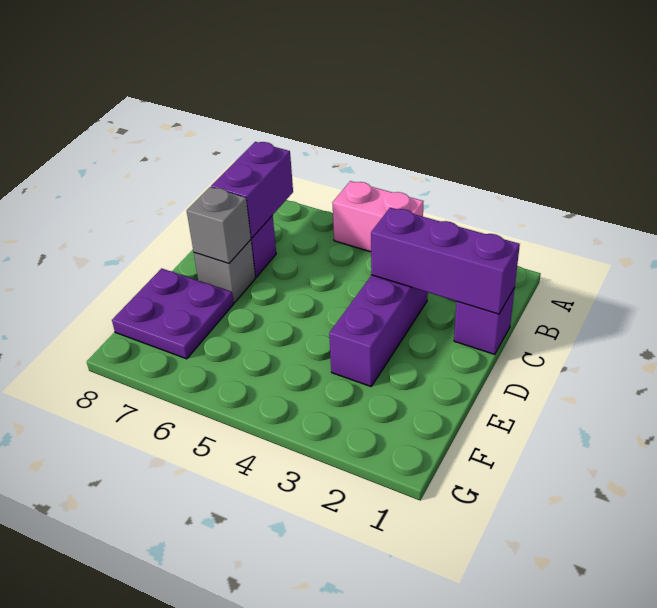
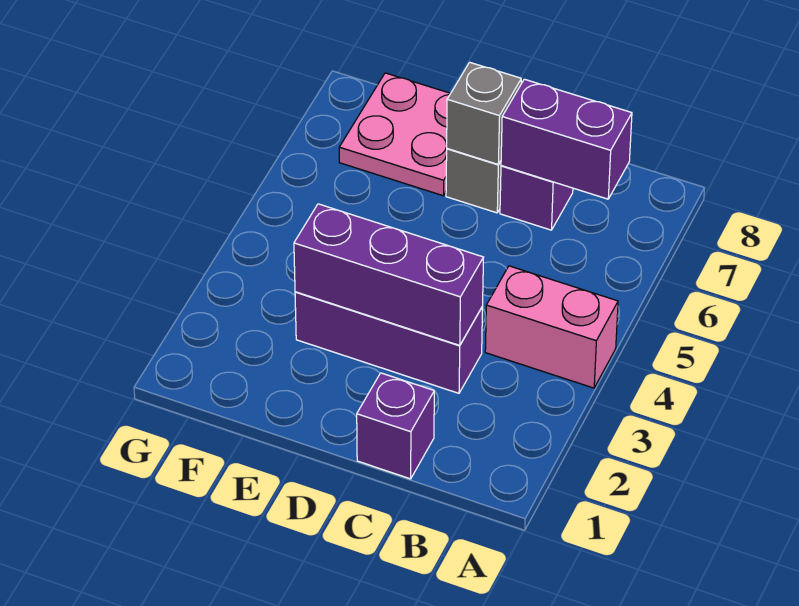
pink brick A4:A5 level 1 -> pink brick A4:B4 level 1
purple brick C1:C3 level 2 -> purple brick C3:E3 level 2
purple plate E7:F8 level 1 -> pink plate E7:F8 level 1

